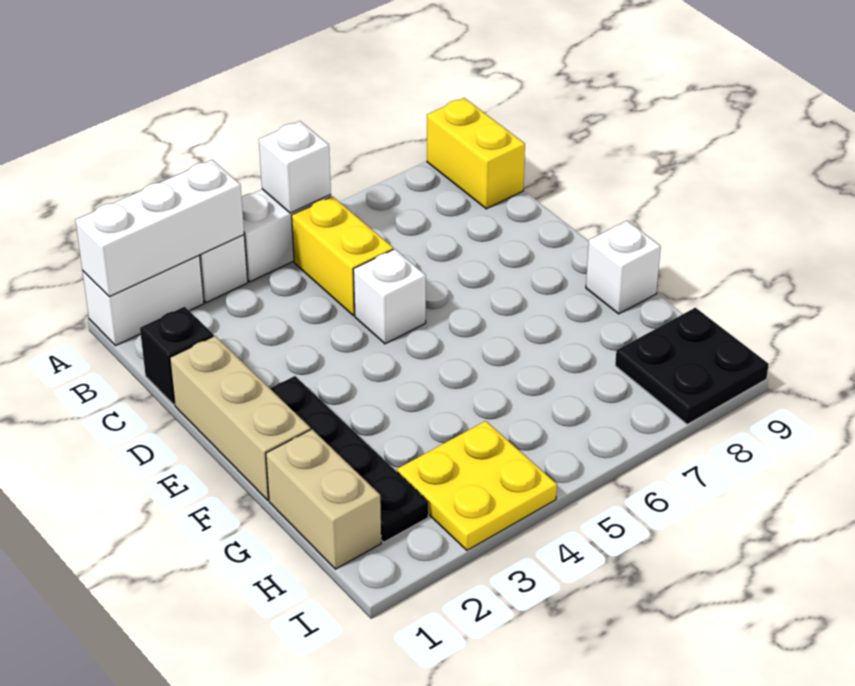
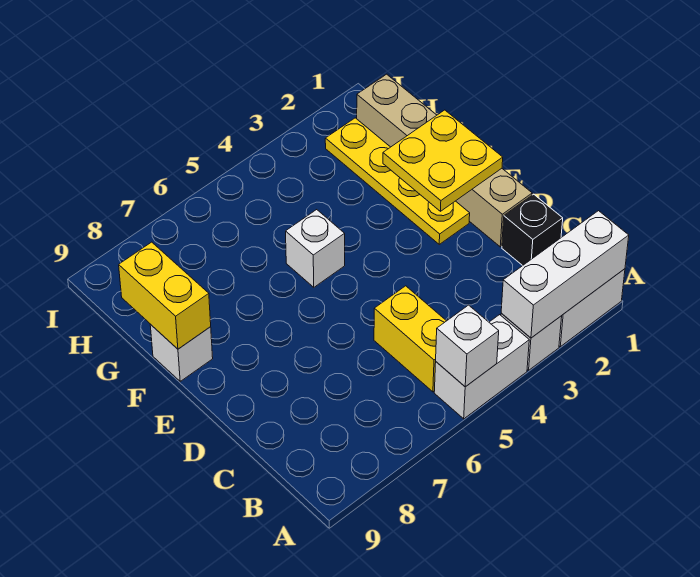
yellow brick A9:B9 level 1 -> yellow brick F9:G9 level 2
white brick D5 level 1 -> white brick F5 level 1
black plate E2:H2 level 1 -> yellow plate E2:H2 level 1
yellow plate H3:I4 level 1 -> yellow plate E1:F2 level 2
black plate H8:I9 level 1 -> none

